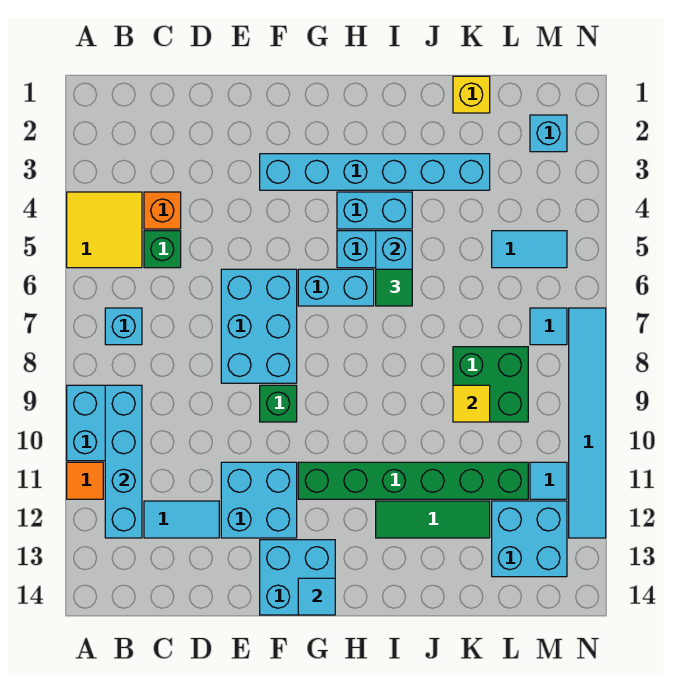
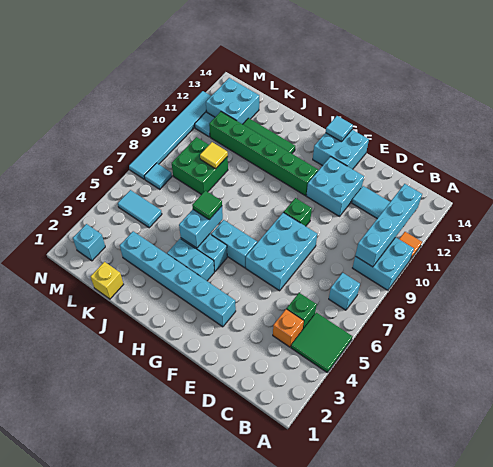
yellow tile A4:B5 level 1 -> green tile A4:B5 level 1

